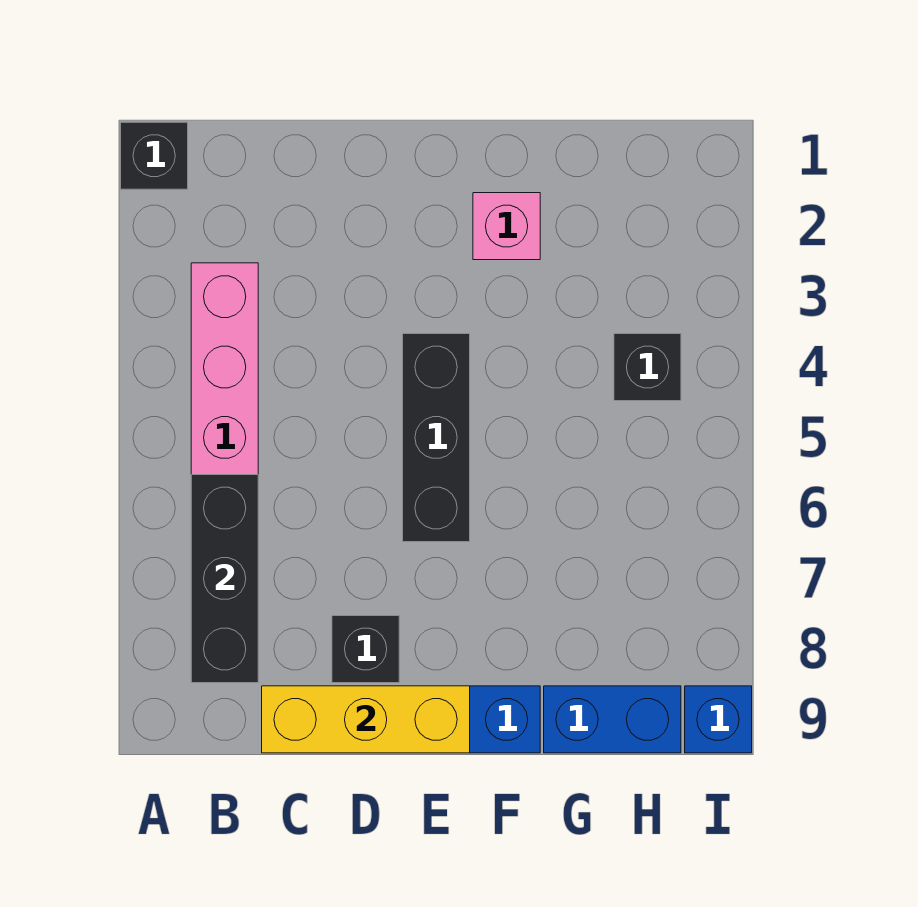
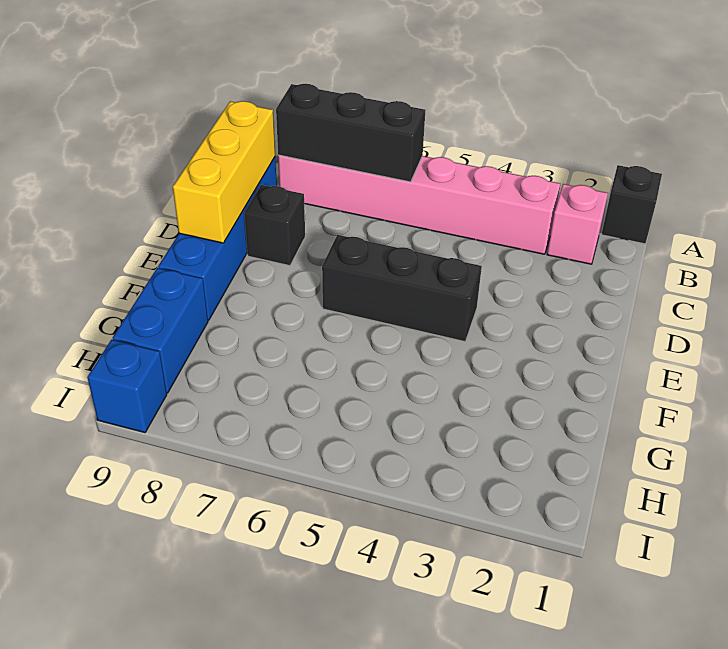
pink brick F2 level 1 -> pink brick B2 level 1
black brick H4 level 1 -> none

